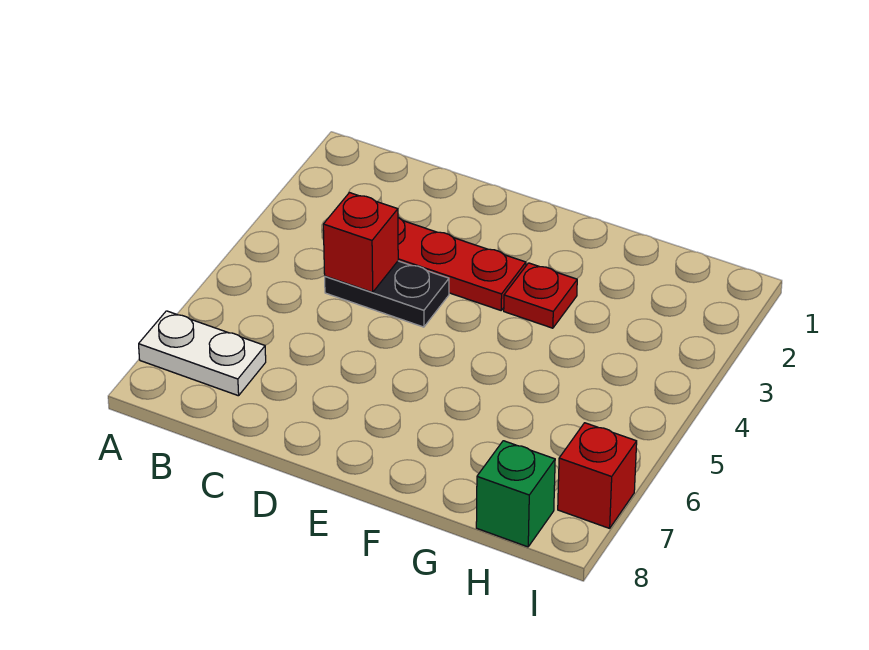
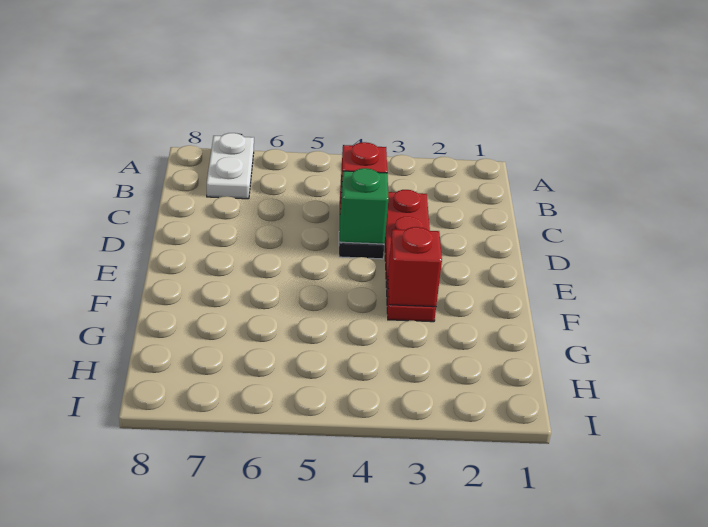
green brick H8 level 1 -> green brick D4 level 2
red brick I7 level 1 -> red brick F3 level 2

